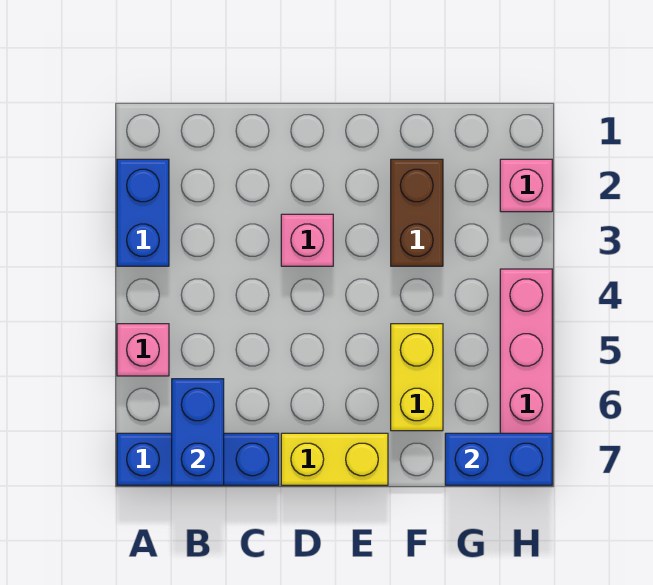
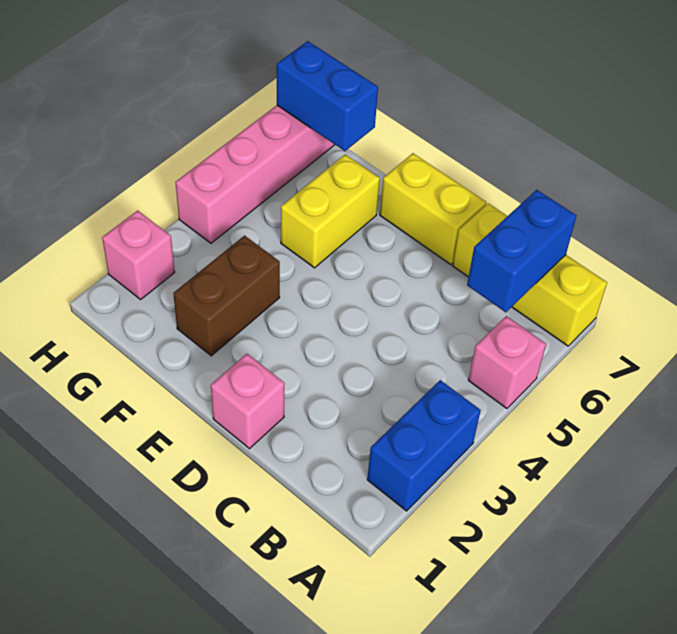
blue brick A7:C7 level 1 -> yellow brick A7:C7 level 1
pink brick D3 level 1 -> pink brick D1 level 1

